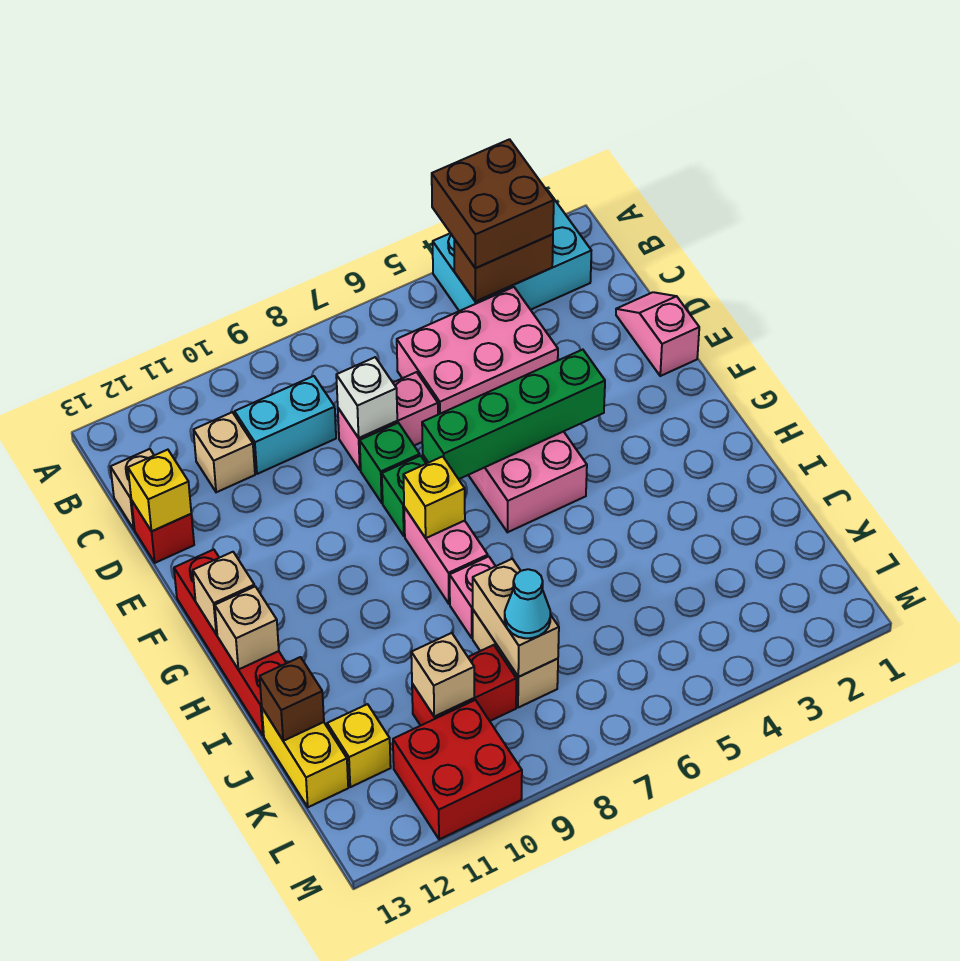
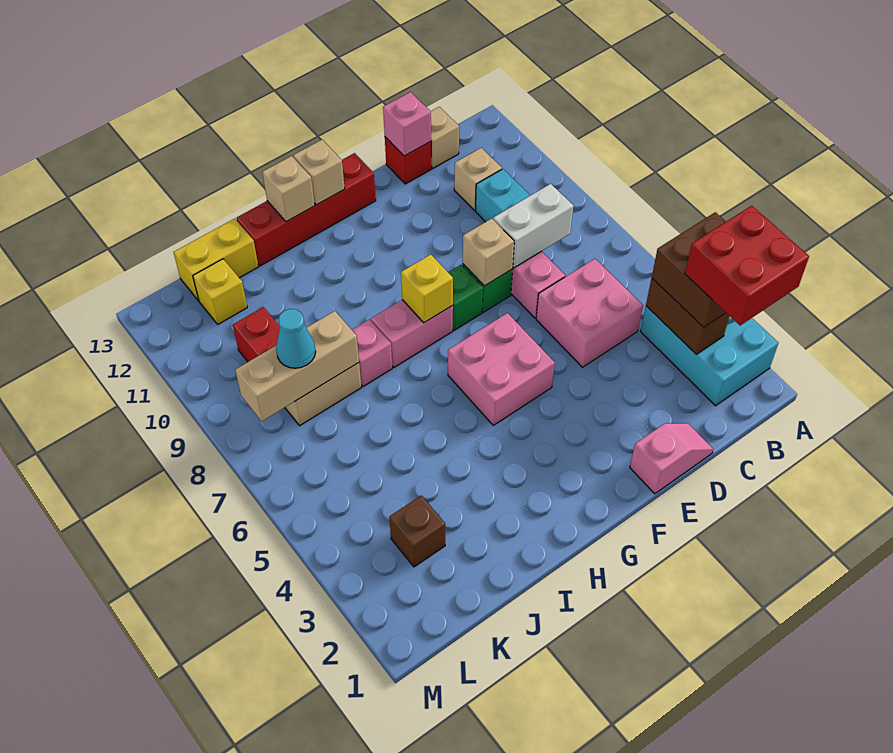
pink brick C4:D6 level 1 -> pink brick C5:D6 level 1
white brick D8 level 2 -> white brick C8:D8 level 2
yellow brick D13 level 2 -> pink brick D13 level 2
green brick F4:F7 level 2 -> none
tan brick J8:K8 level 2 -> tan brick J8:L8 level 2
brown brick J13 level 2 -> brown brick K3 level 1
tan brick K10 level 2 -> tan brick E8 level 2
red brick L10:M11 level 1 -> red brick A2:B3 level 4

